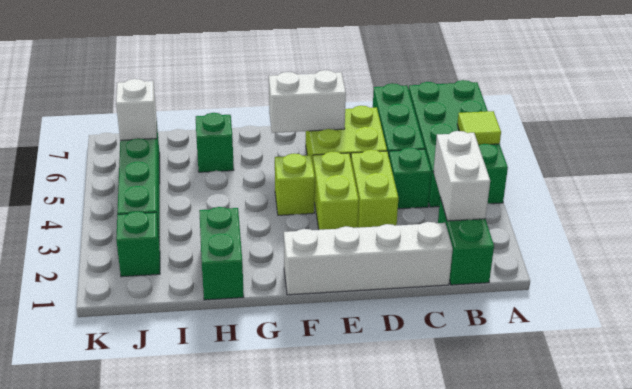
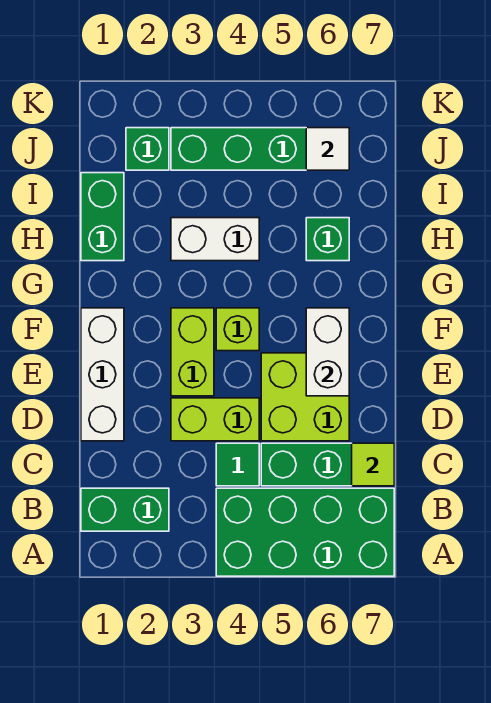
lime tile A5 level 2 -> lime tile C7 level 2
white brick B2:B3 level 2 -> white brick H3:H4 level 1
white brick C1:F1 level 1 -> white brick D1:F1 level 1
green brick C4 level 1 -> green tile C4 level 1
lime brick E3:E4 level 1 -> lime brick E3:F3 level 1
green brick H1:H2 level 1 -> green brick H1:I1 level 1
white brick J6 level 2 -> white tile J6 level 2

